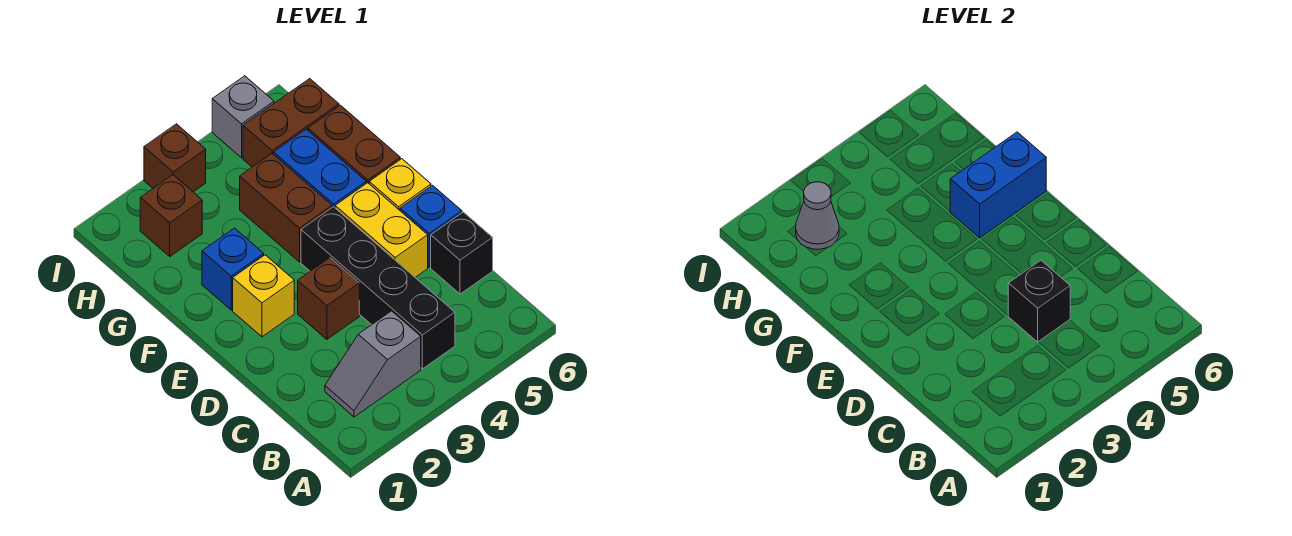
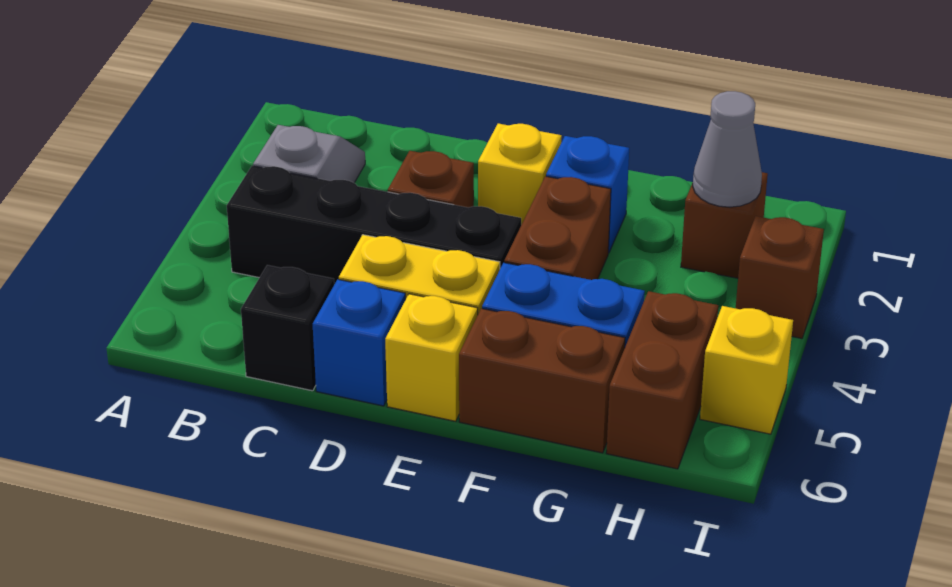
black brick C4 level 2 -> none
brown brick F4:G4 level 1 -> brown brick F3:F4 level 1
blue brick F5:F6 level 2 -> none
grey brick I5 level 1 -> yellow brick I5 level 1

